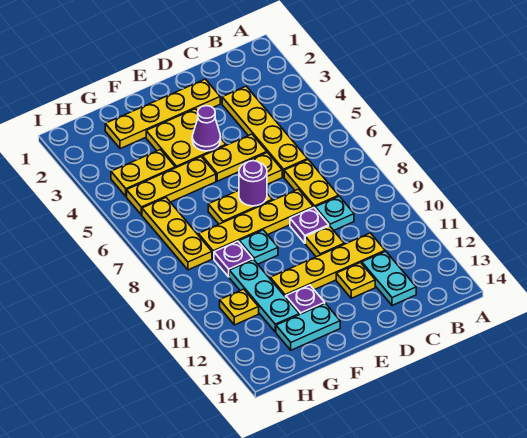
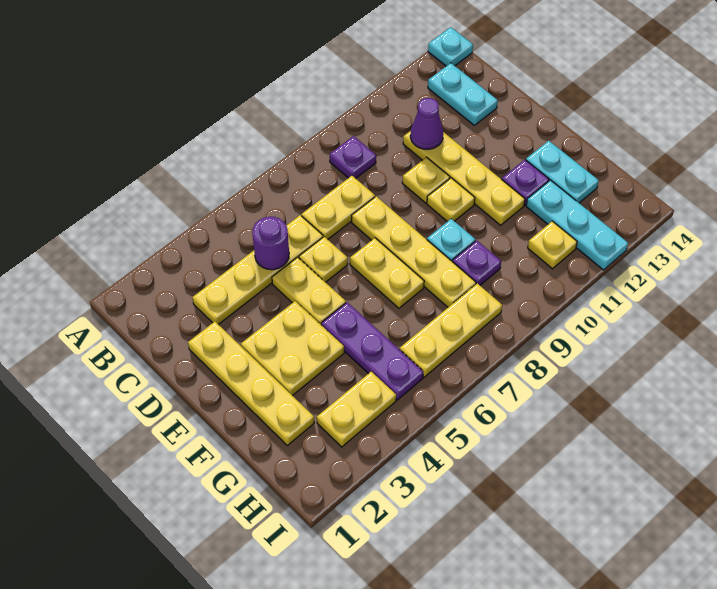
cyan plate C9 level 1 -> cyan plate A14 level 1
cyan plate C12:C13 level 1 -> cyan plate B13:C13 level 1
purple plate D9 level 1 -> purple plate B9 level 1
yellow plate D12 level 1 -> yellow plate E10 level 1
purple cone E4 level 2 -> purple cone C11 level 2
purple round brick E7 level 2 -> purple round brick C5 level 2
yellow plate F5:H5 level 1 -> purple plate F5:H5 level 1
yellow plate G4:H4 level 1 -> yellow plate H3:H4 level 1
cyan plate G10:G12 level 1 -> cyan plate G12:I12 level 1

